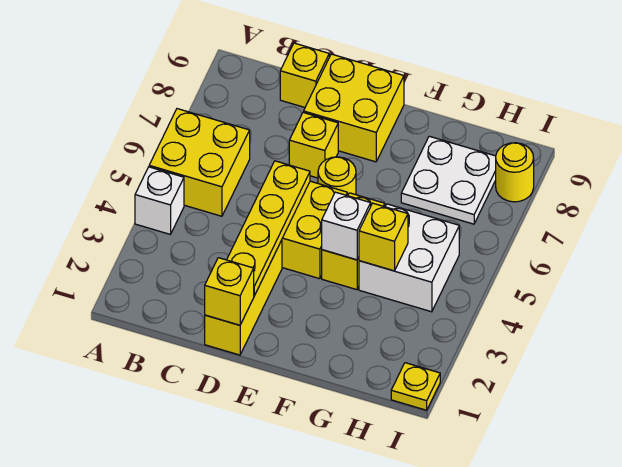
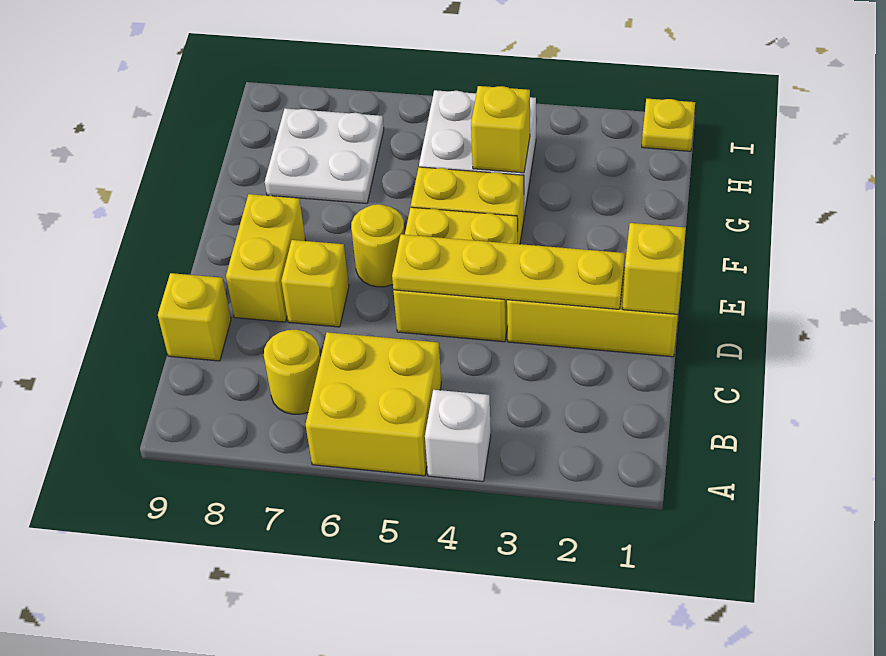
yellow brick D8:E9 level 1 -> yellow brick D8:E8 level 1
white brick F4 level 2 -> none
yellow round brick I8 level 1 -> yellow round brick B7 level 1

